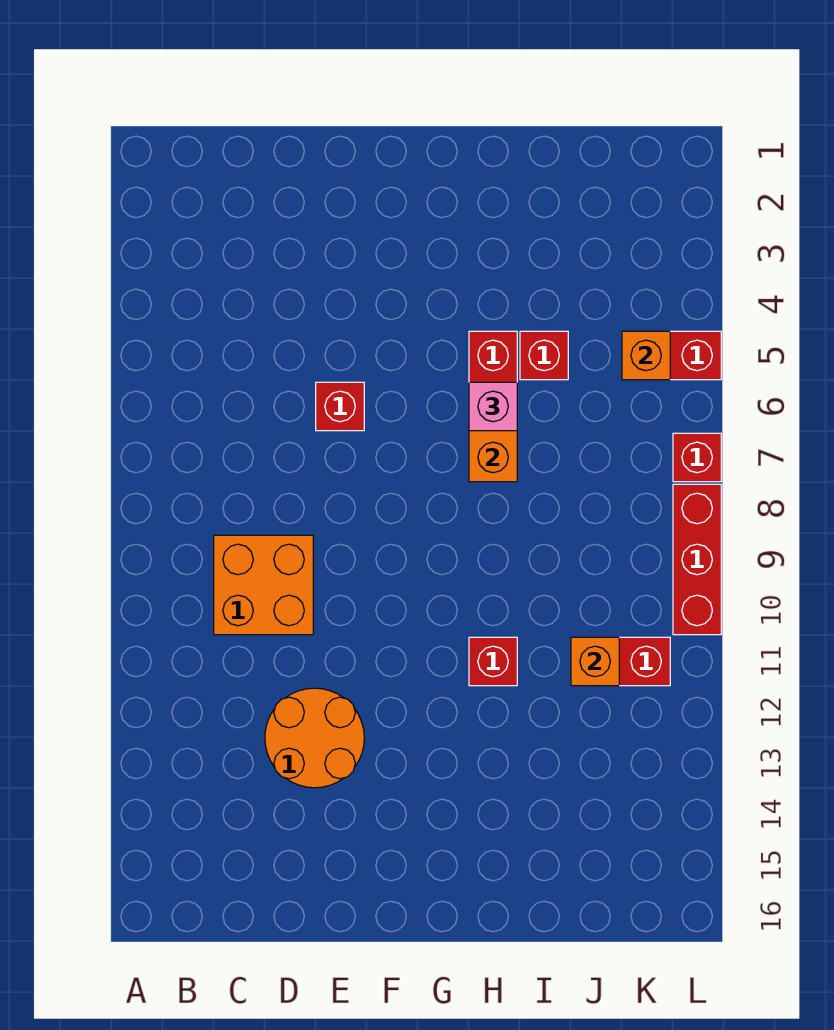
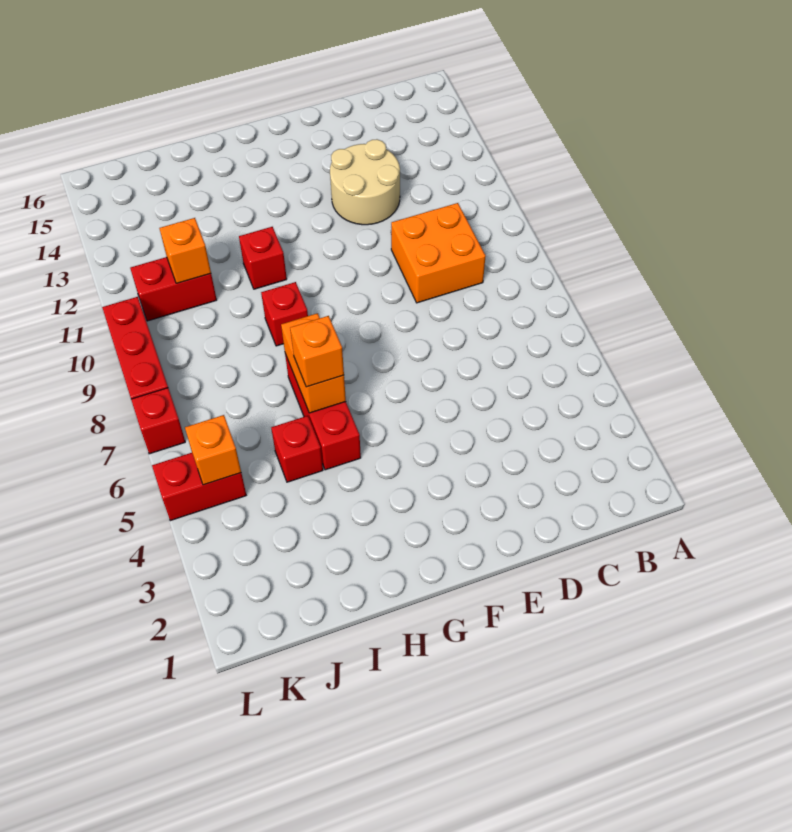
orange round brick D12:E13 level 1 -> tan round brick D12:E13 level 1
red brick E6 level 1 -> red brick H9 level 1
pink brick H6 level 3 -> orange brick H6 level 3

